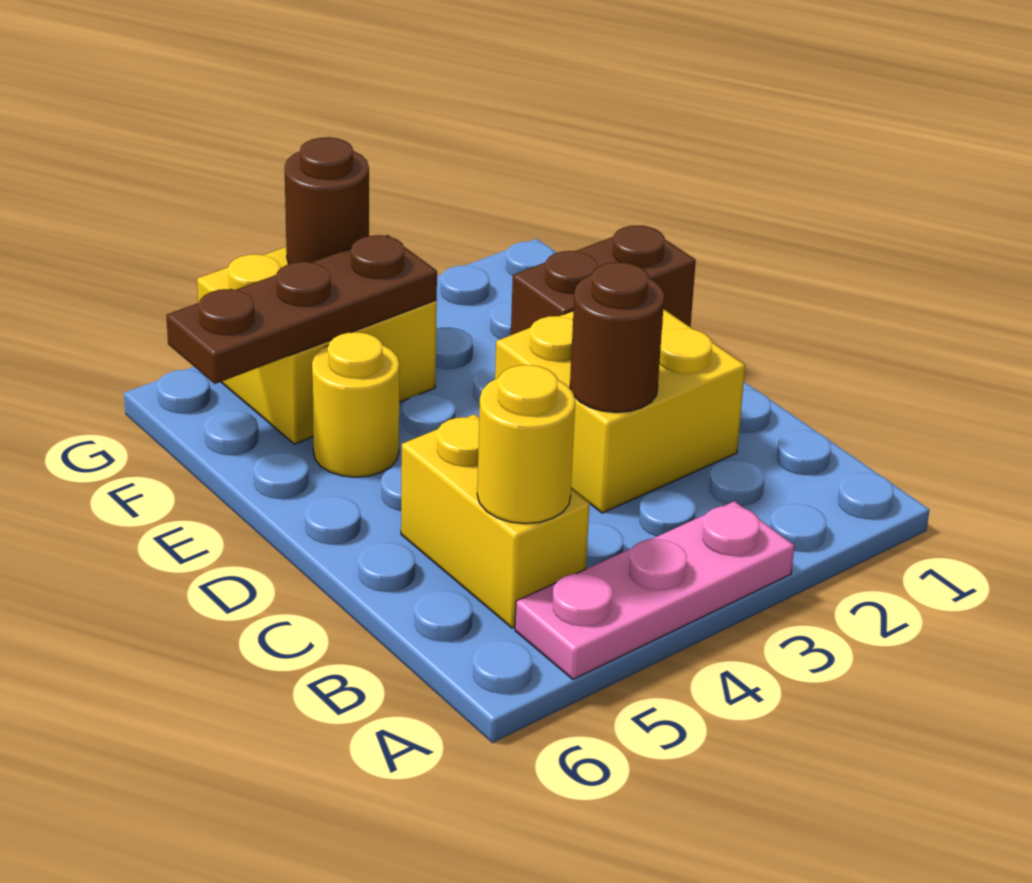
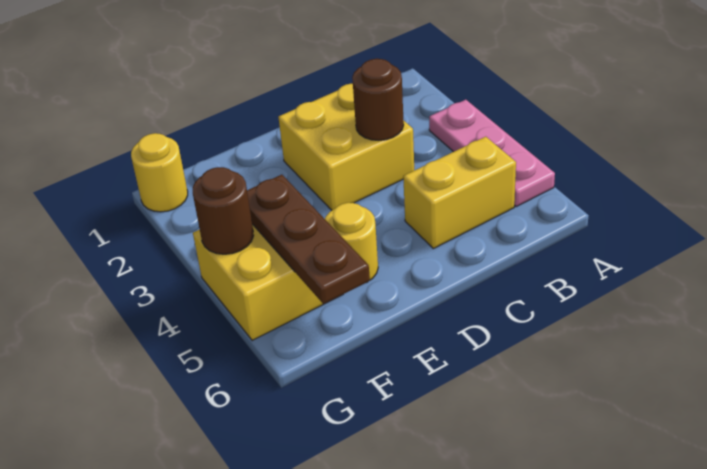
yellow round brick B5 level 2 -> yellow round brick G1 level 1
brown brick E1:E2 level 1 -> none

